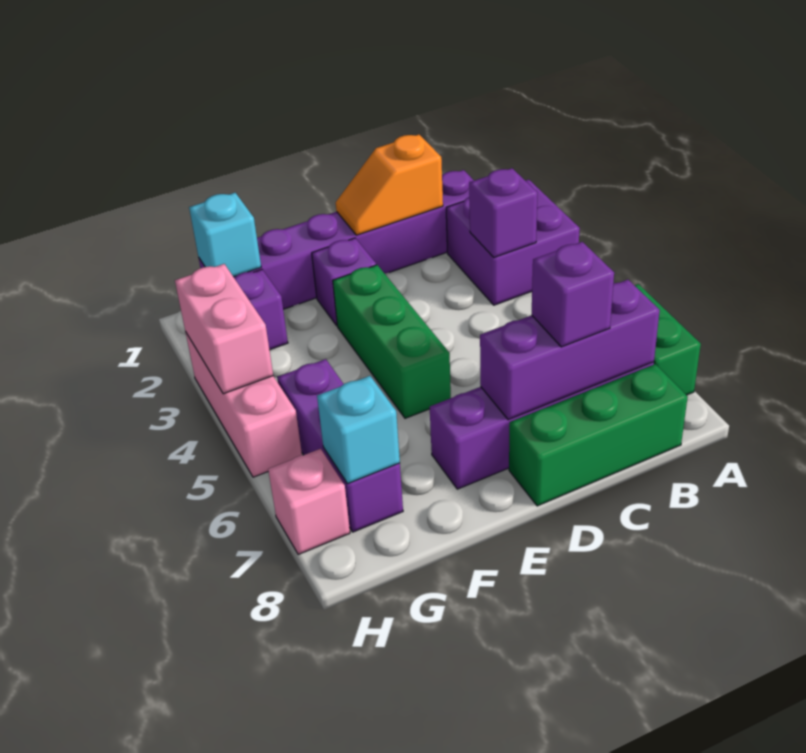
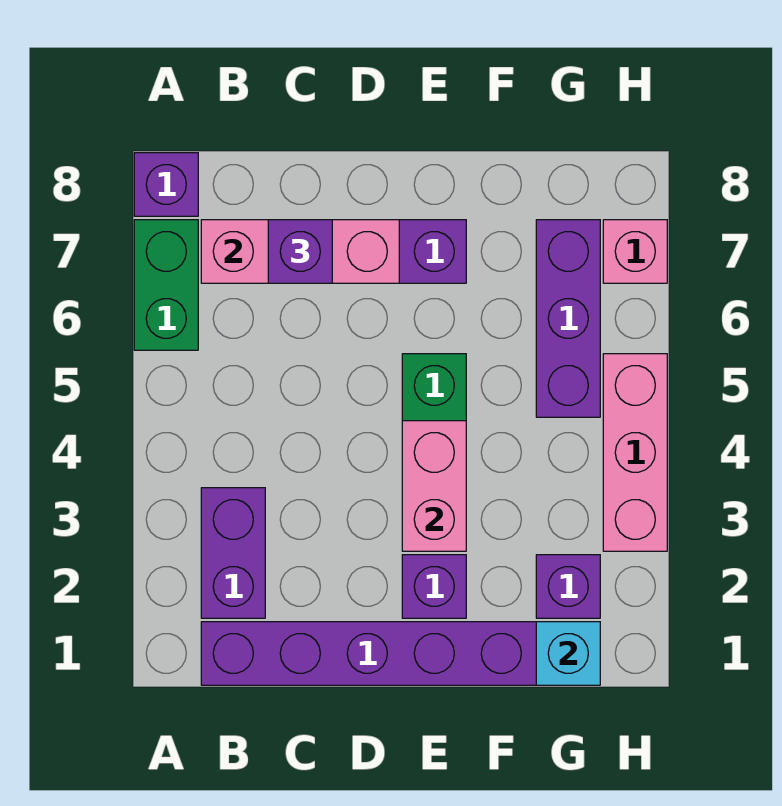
purple brick A2:B3 level 1 -> purple brick B2:B3 level 1
purple brick B3 level 2 -> purple brick A8 level 1
purple brick B7:D7 level 2 -> pink brick B7:D7 level 2
green brick B8:D8 level 1 -> none
orange slope C1:D1 level 2 top C -> none
cyan brick G7 level 2 -> none
pink brick H3:H4 level 2 -> pink brick E3:E4 level 2

